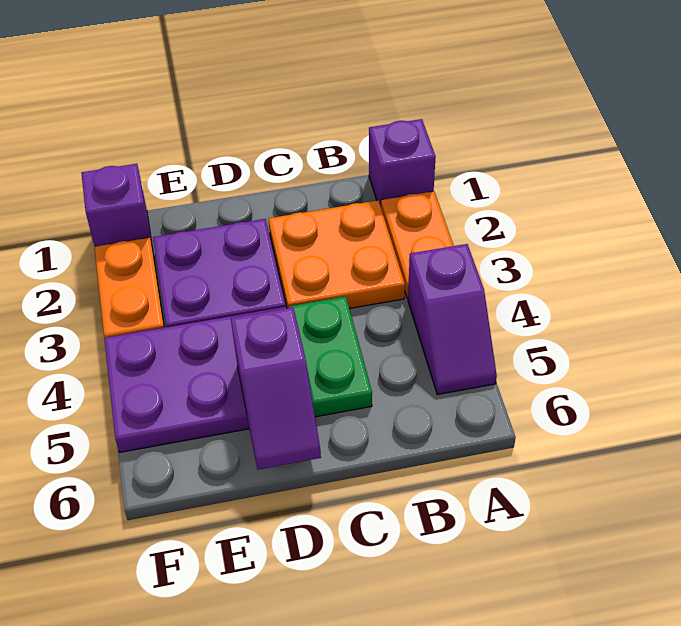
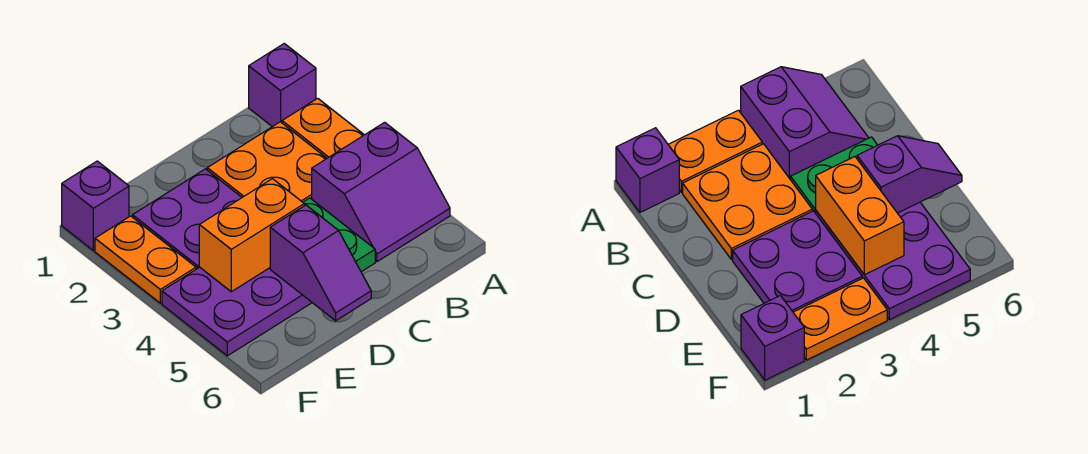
purple slope A4:A5 level 1 top 4 -> purple slope A4:B5 level 1 top 4
none -> orange brick D4:E4 level 2

